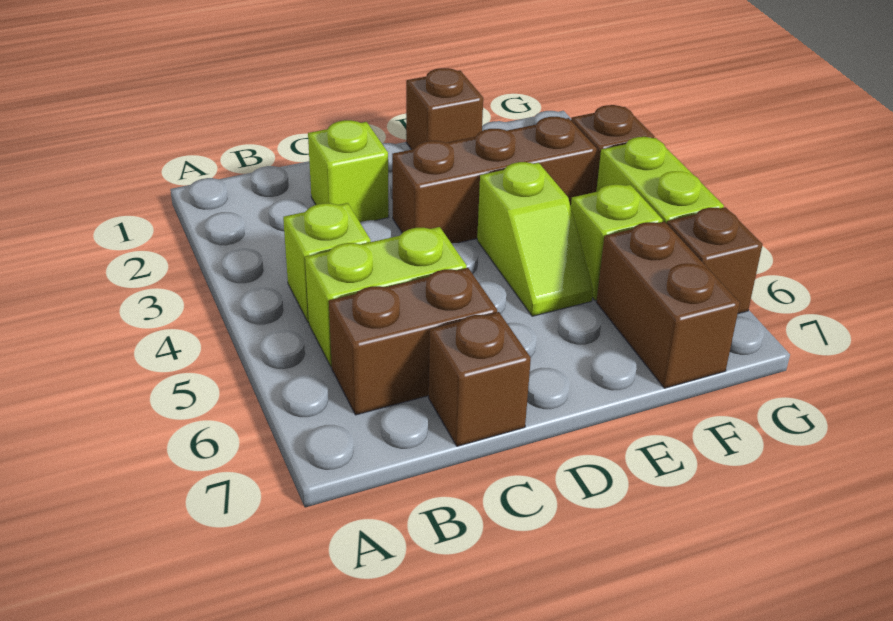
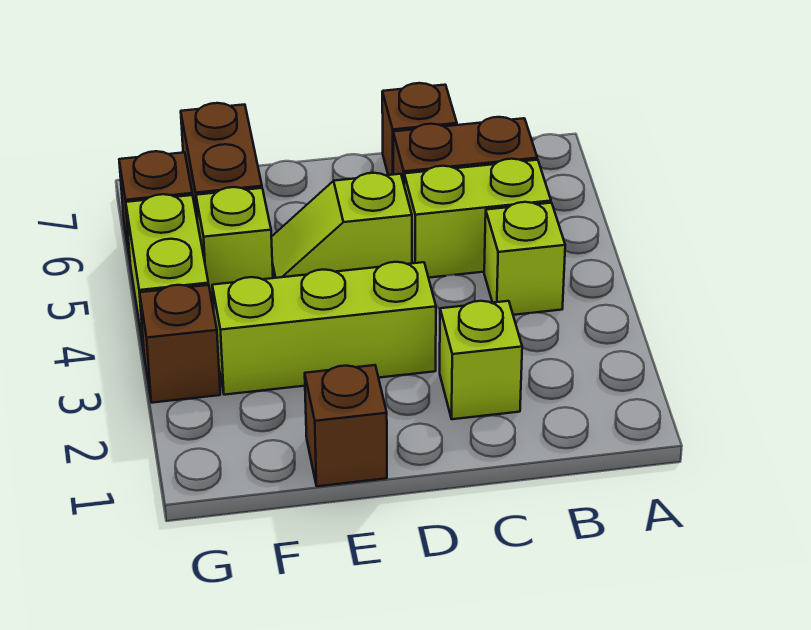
brown brick D3:F3 level 1 -> lime brick D3:F3 level 1
lime slope E4:E5 level 1 top 4 -> lime slope D5:E5 level 1 top D

